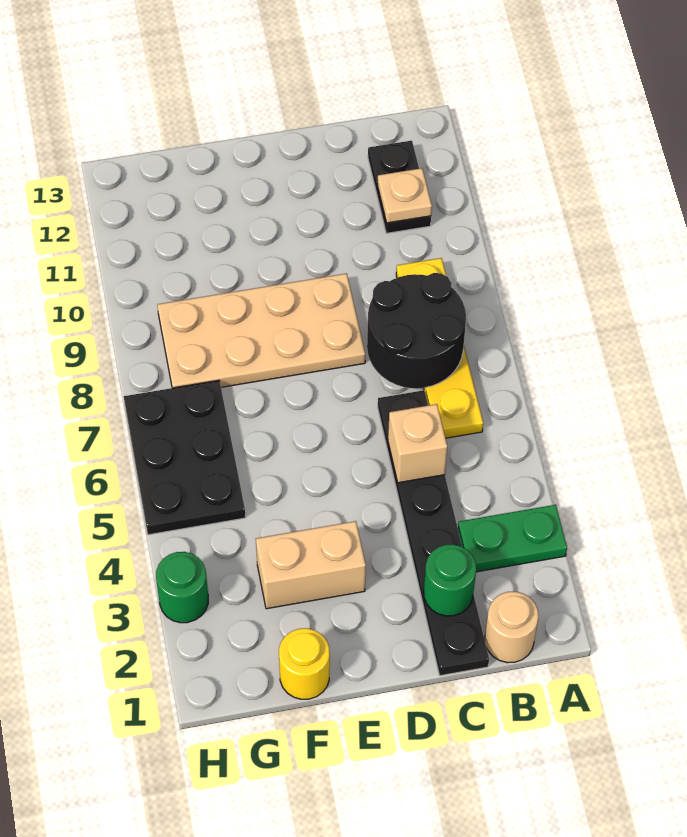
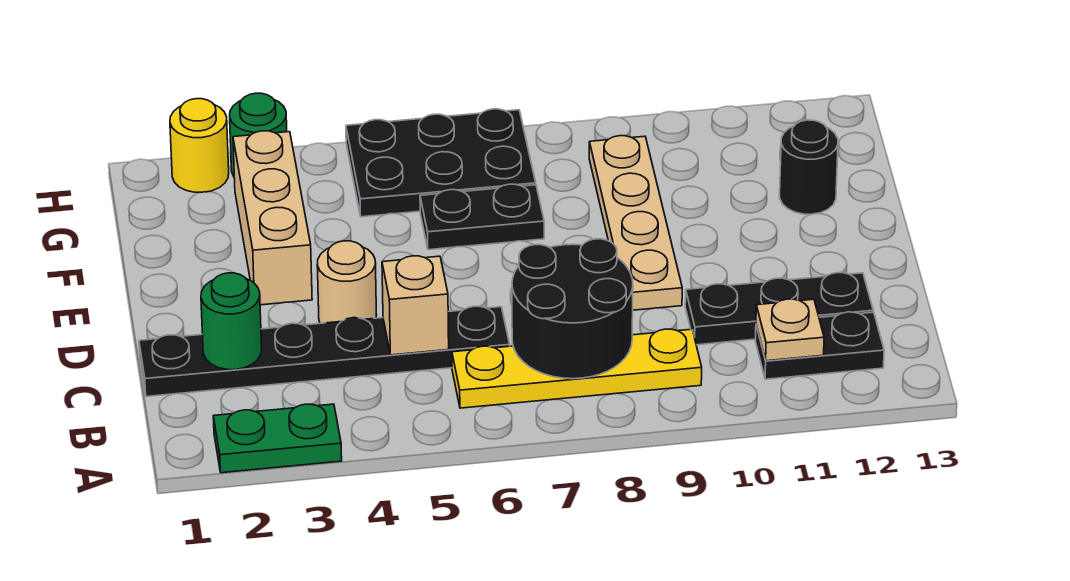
green plate A3:B3 level 1 -> green plate A2:A3 level 1
tan round brick B1 level 1 -> tan round brick D4 level 1
none -> black plate C10:C12 level 1
tan plate D8:G9 level 1 -> tan plate D9:G9 level 1
tan brick E3:F3 level 1 -> tan brick E3:G3 level 1
yellow round brick F1 level 1 -> yellow round brick H2 level 1
none -> black plate F6:F7 level 1
none -> black round brick F12 level 1

